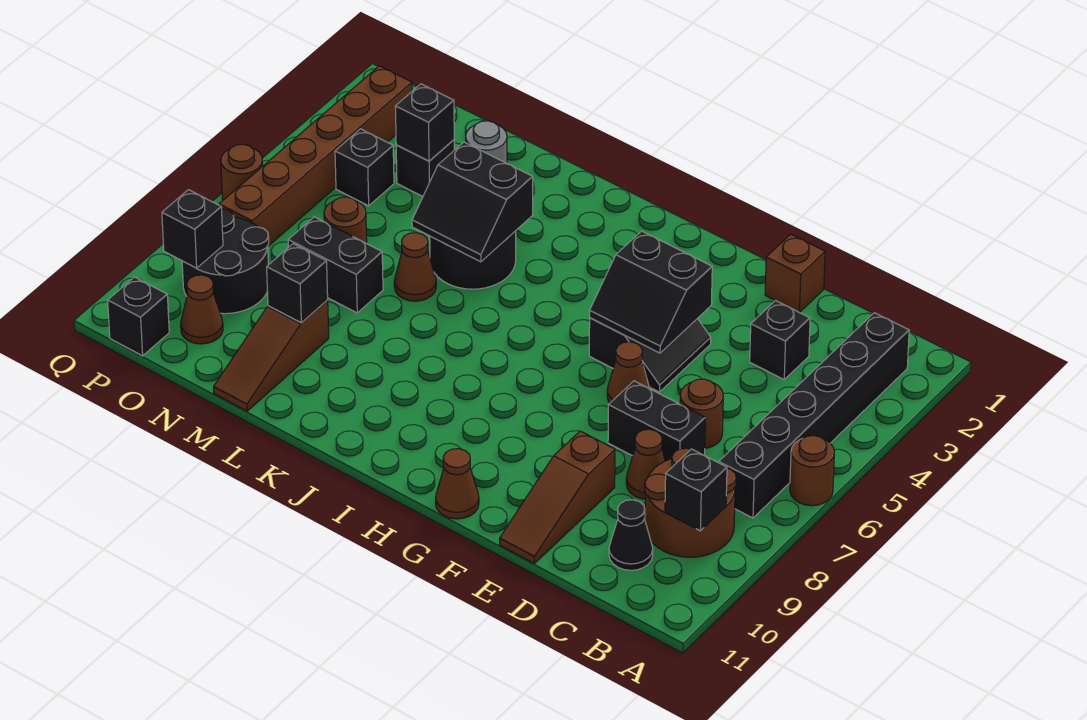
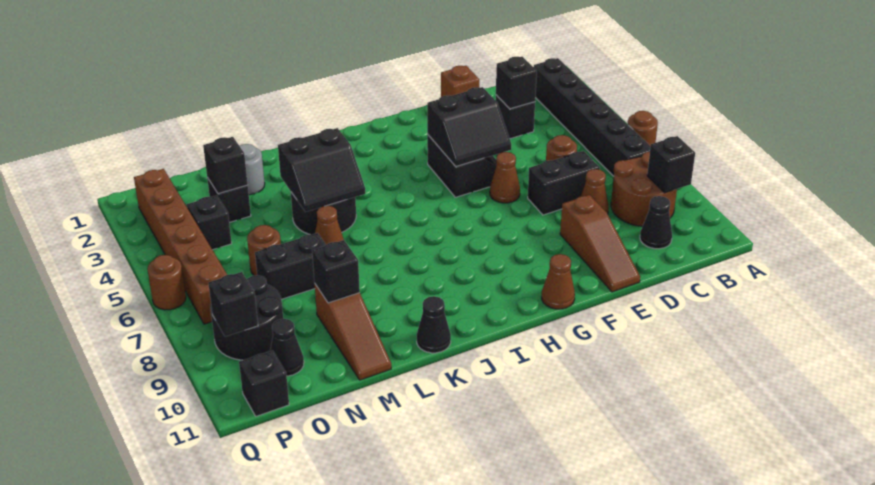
none -> black brick D3 level 2
none -> black cone K11 level 1
brown cone O10 level 1 -> black cone O10 level 1

